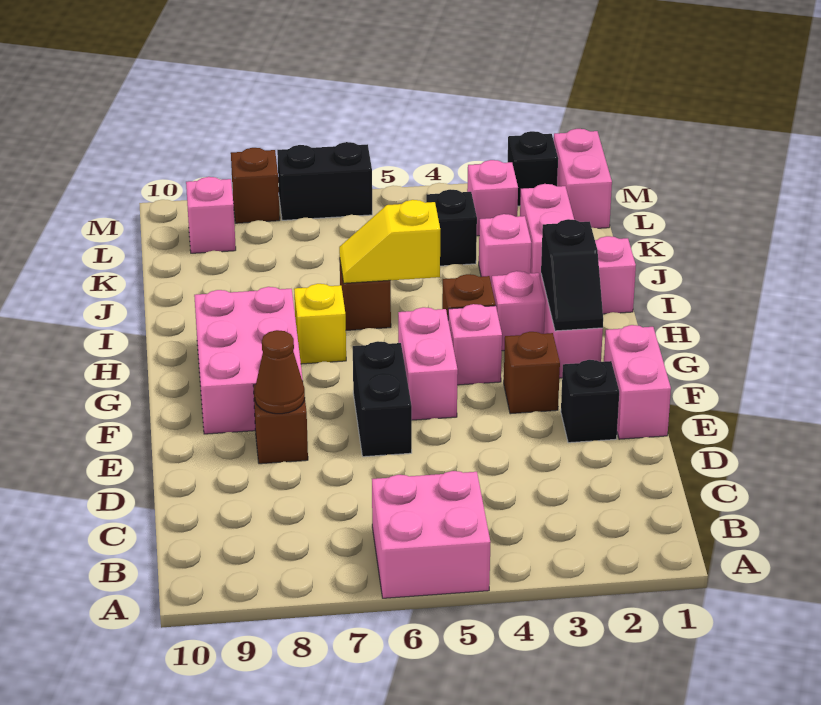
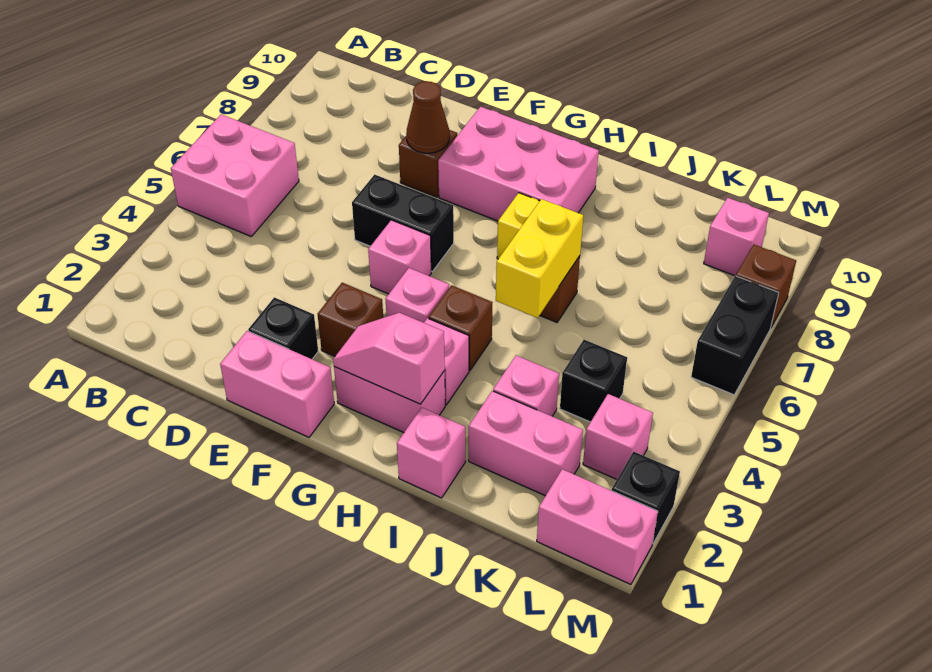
pink brick F5:G5 level 1 -> pink brick F5 level 1
black slope G2:H2 level 2 top H -> pink slope G2:H2 level 2 top H
yellow slope I5:I6 level 2 top 5 -> yellow brick I5:I6 level 2

